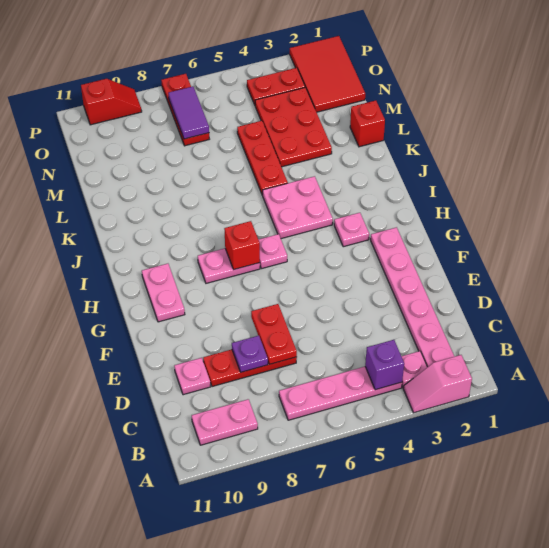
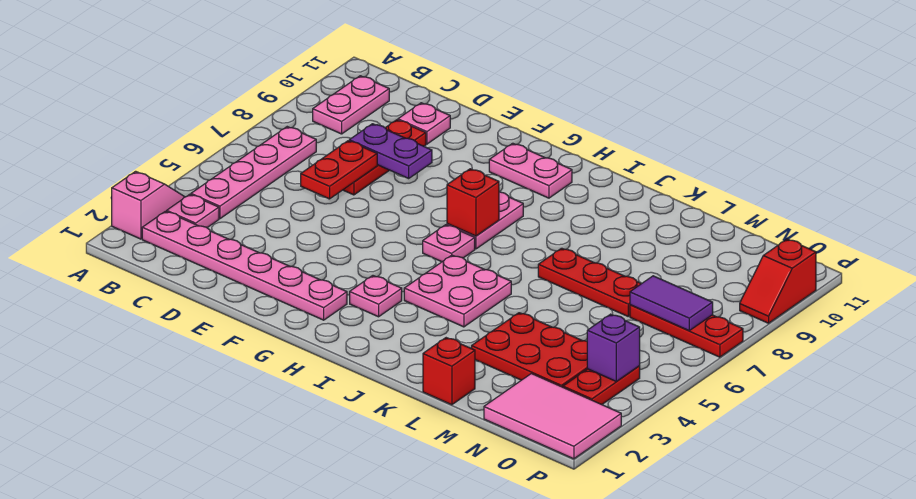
purple brick B4 level 2 -> purple brick O4 level 2
red plate D7:E7 level 2 -> red plate D6:D7 level 2
purple plate D8 level 2 -> purple plate D8:E8 level 2
red plate K5:M5 level 1 -> red plate K7:M7 level 1
red tile N1:P2 level 1 -> pink tile N1:P2 level 1

